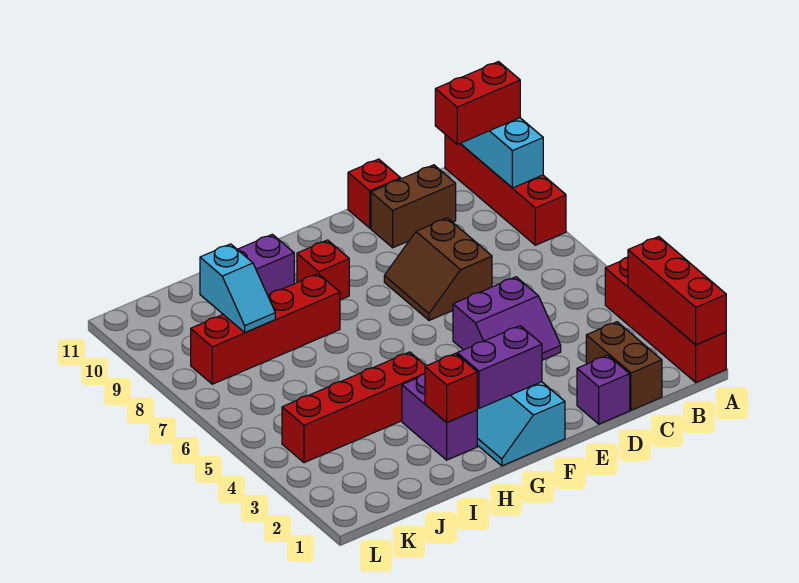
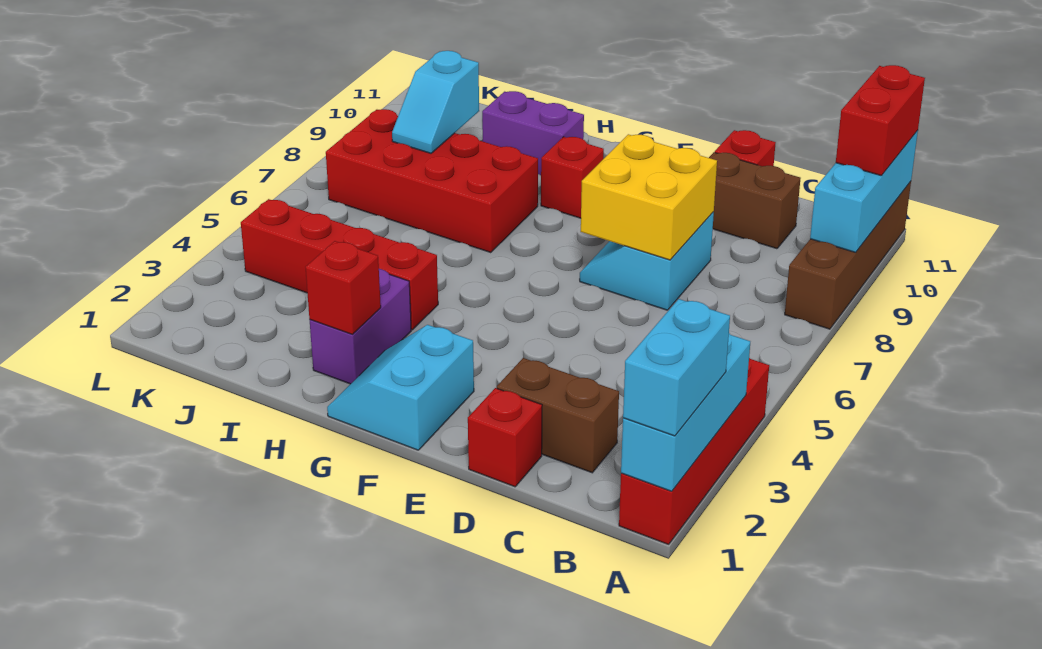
red brick A1:A3 level 2 -> cyan brick A1:A3 level 2
none -> cyan brick A1:A2 level 3
red brick A8:A11 level 1 -> brown brick A8:A11 level 1
red brick A10:B10 level 3 -> red brick A10:A11 level 3
brown brick C1:C2 level 1 -> brown brick C2:D2 level 1
purple brick D1 level 1 -> red brick D1 level 1
purple slope D4:E5 level 1 top 5 -> none
brown slope D7:E8 level 1 top D -> cyan slope D7:E8 level 1 top D
none -> yellow brick D7:E8 level 2
purple brick F2:G2 level 2 -> none
red brick H8:K8 level 1 -> red brick H7:K8 level 1

